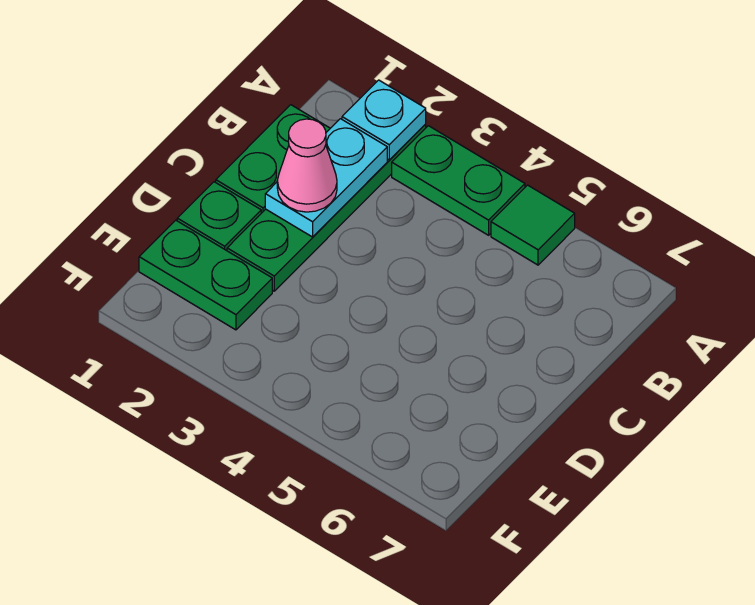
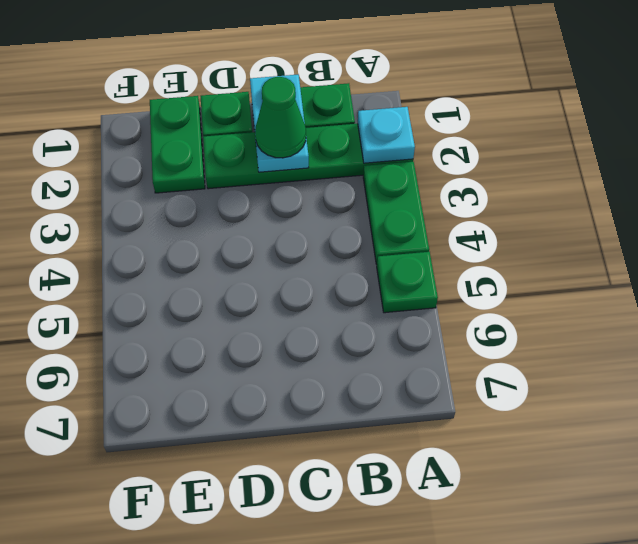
green tile A5 level 1 -> green plate A5 level 1
cyan plate B2:C2 level 2 -> cyan plate C1:C2 level 2
pink cone C2 level 3 -> green cone C2 level 3

